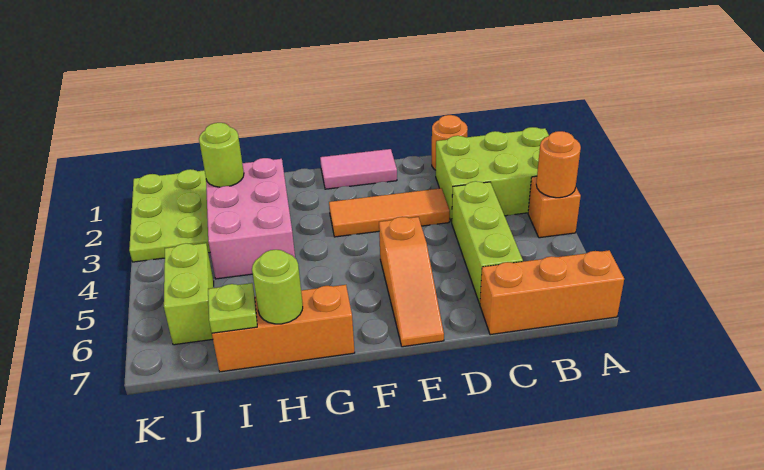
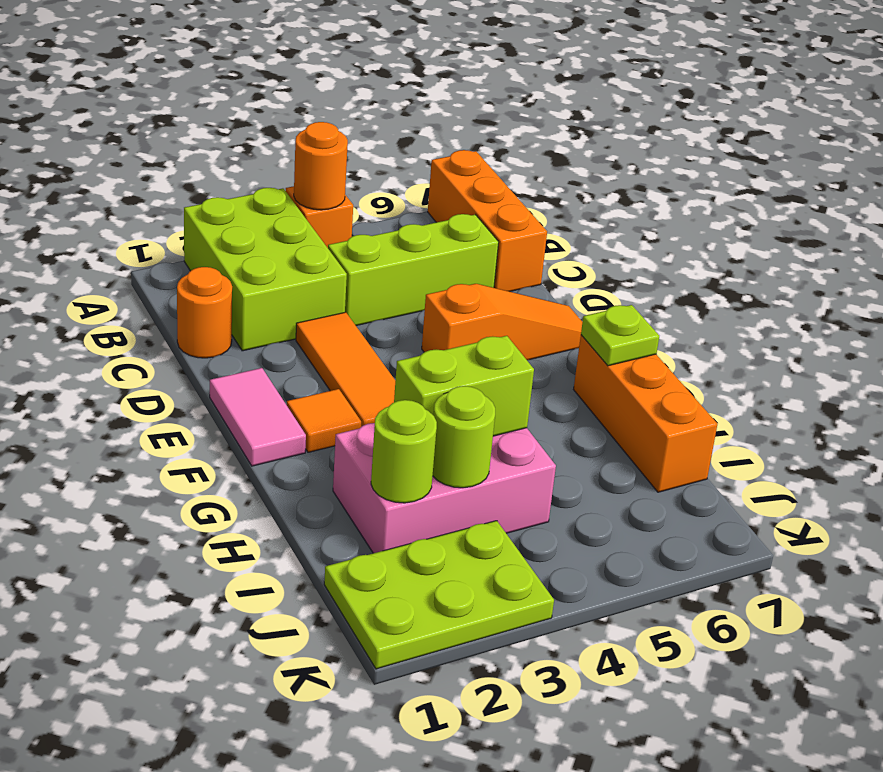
none -> orange tile F2 level 1
lime round brick H7 level 2 -> lime round brick I3 level 2
lime plate I7 level 2 -> lime plate G7 level 2
lime brick J5:J6 level 1 -> lime brick H3:H4 level 2

